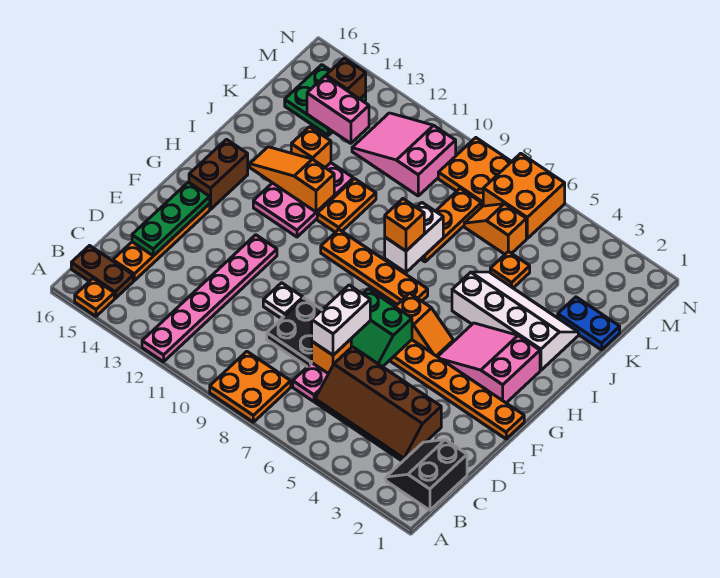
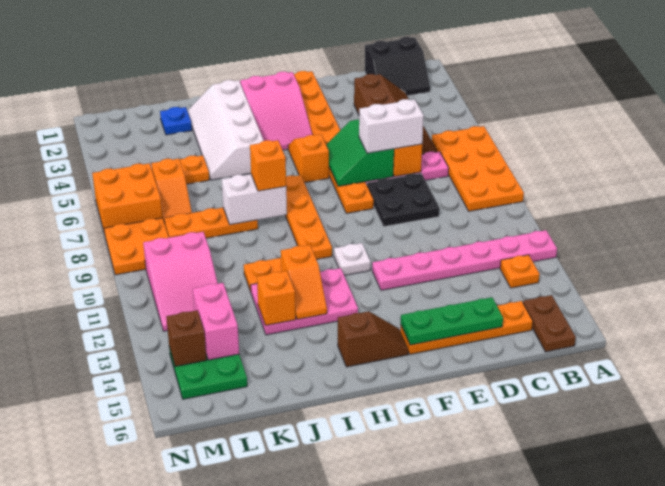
orange plate A8:B9 level 1 -> orange plate A6:B9 level 1
orange plate A15 level 1 -> orange plate B13 level 1
green slope E6:F7 level 2 top F -> green slope E6:F7 level 2 top E
white plate E10 level 1 -> white plate G11 level 1
brown brick G15:H15 level 1 -> brown slope G15:H15 level 1 top H
orange slope I12:I14 level 2 top 12 -> orange slope I12:I13 level 2 top 12
blue plate K1:K2 level 1 -> blue plate K2 level 1

